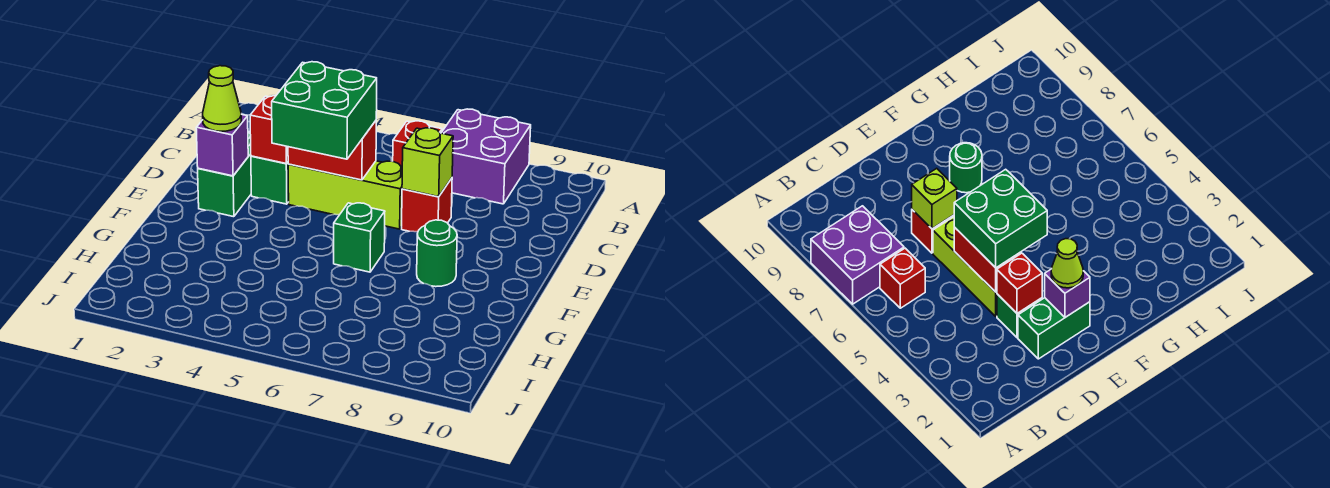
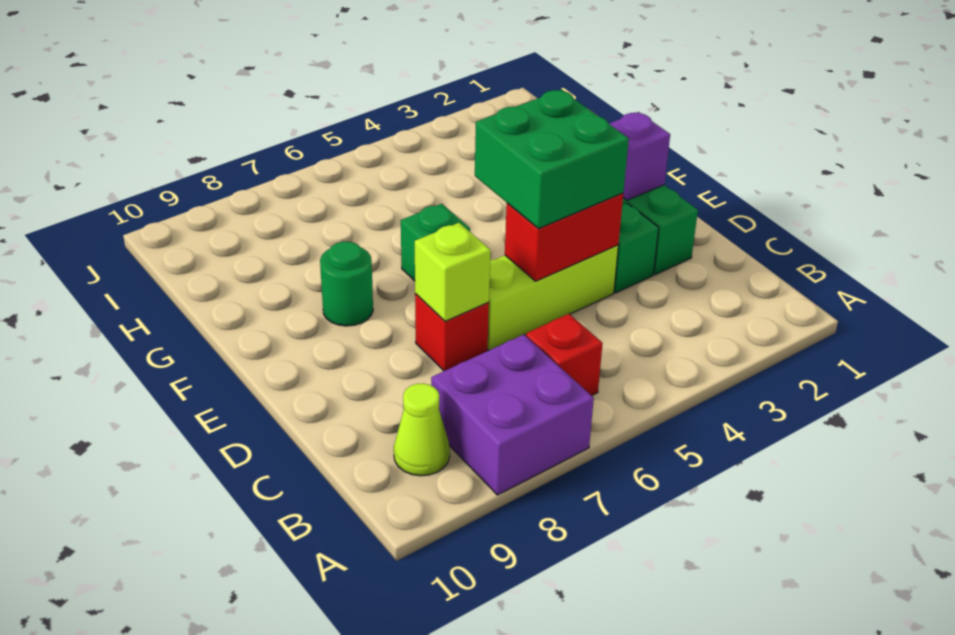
red brick D3 level 2 -> none
lime cone E2 level 3 -> lime cone B9 level 1

